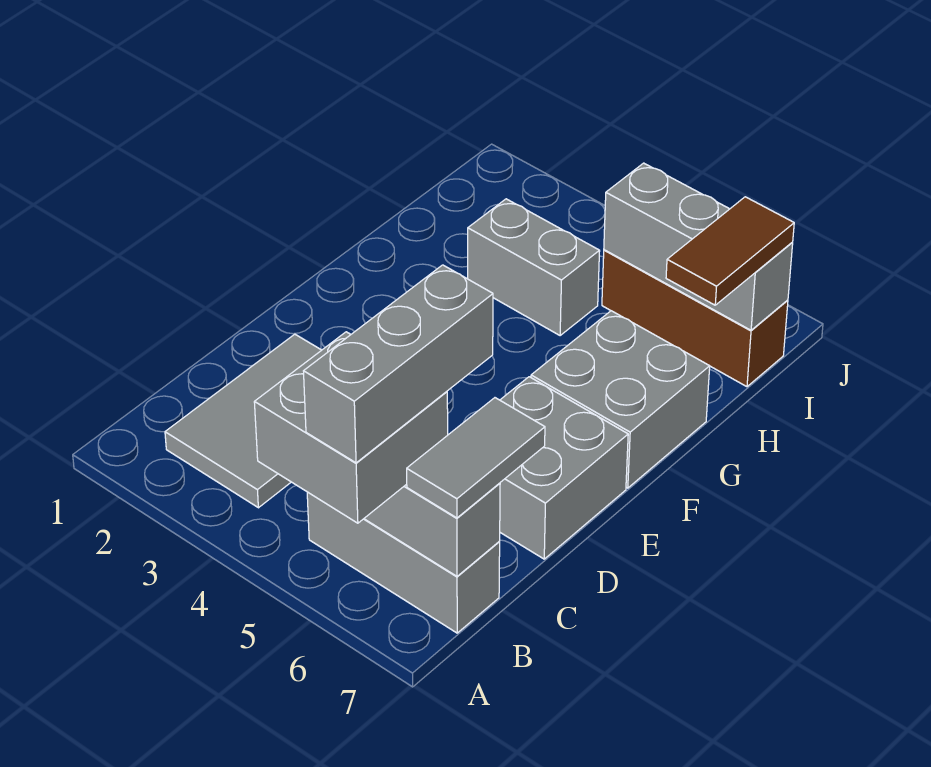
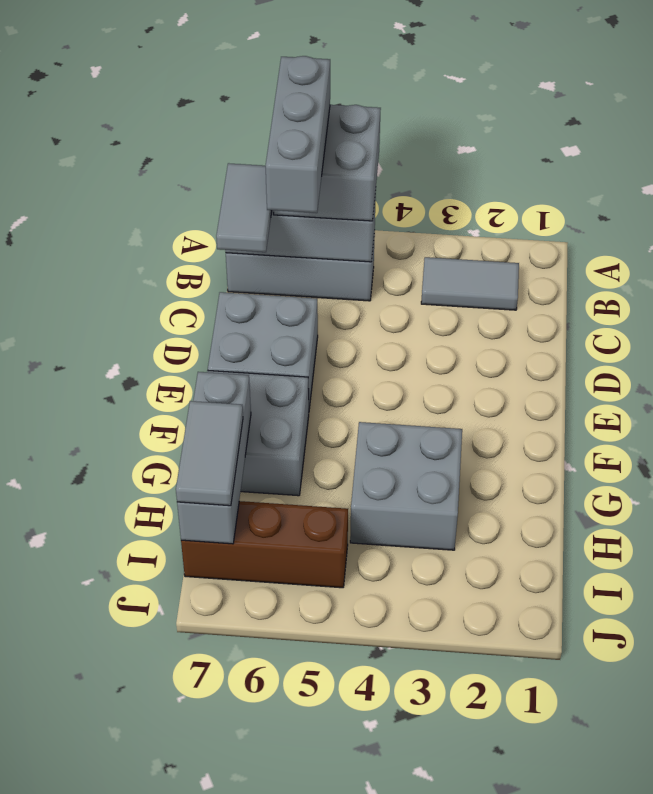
grey tile B2:D3 level 1 -> grey tile B2:B3 level 1
grey brick H3:H4 level 1 -> grey brick G3:H4 level 1
brown tile H7:I7 level 3 -> grey tile H7:I7 level 3
grey brick I5:I7 level 2 -> grey brick G7:I7 level 2

